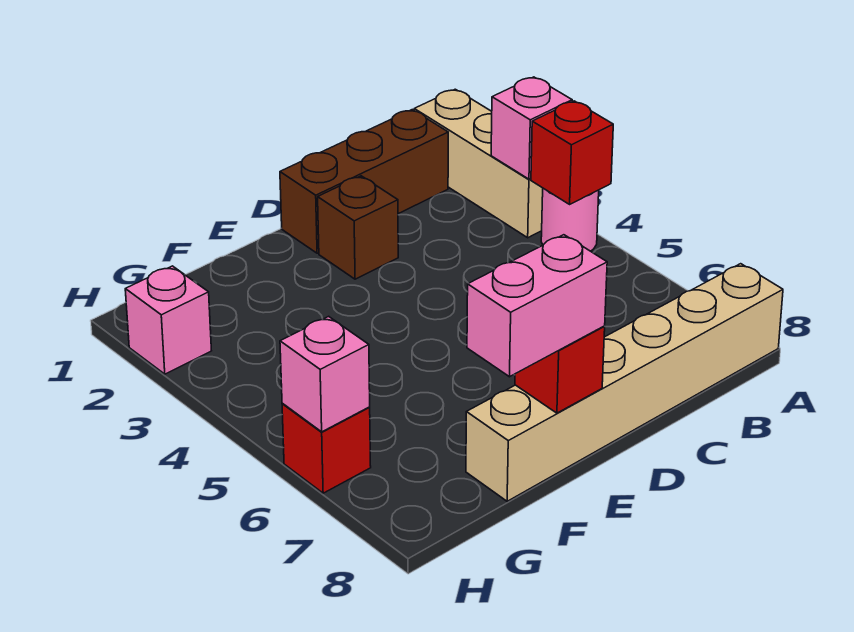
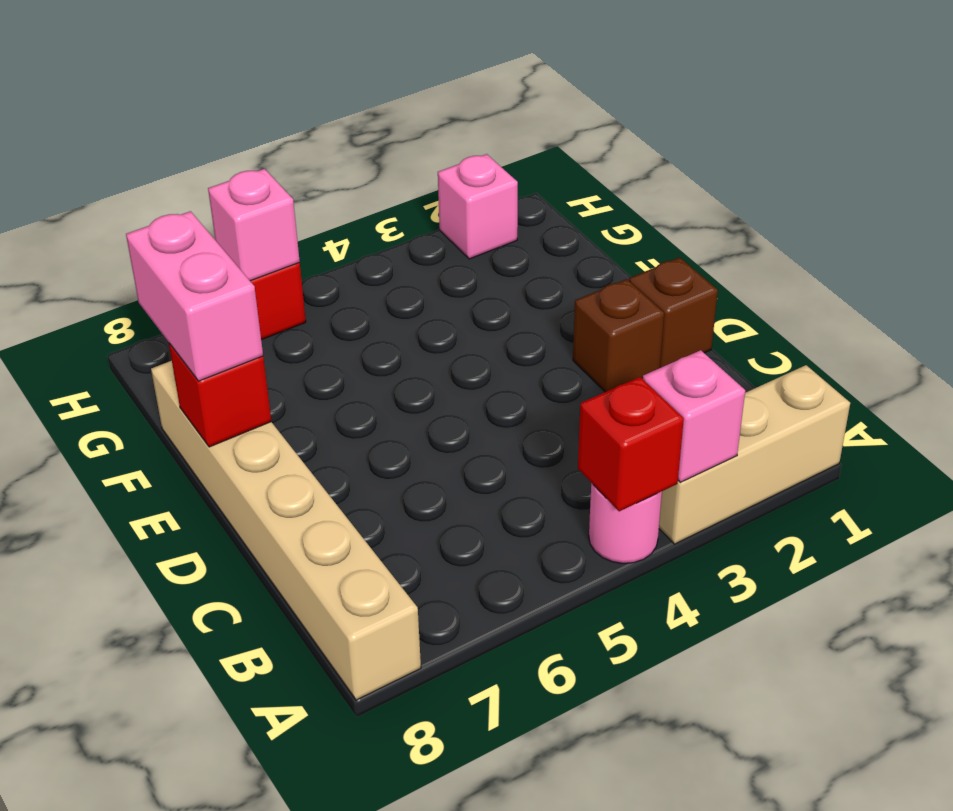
brown brick B1:D1 level 1 -> brown brick D1 level 1

